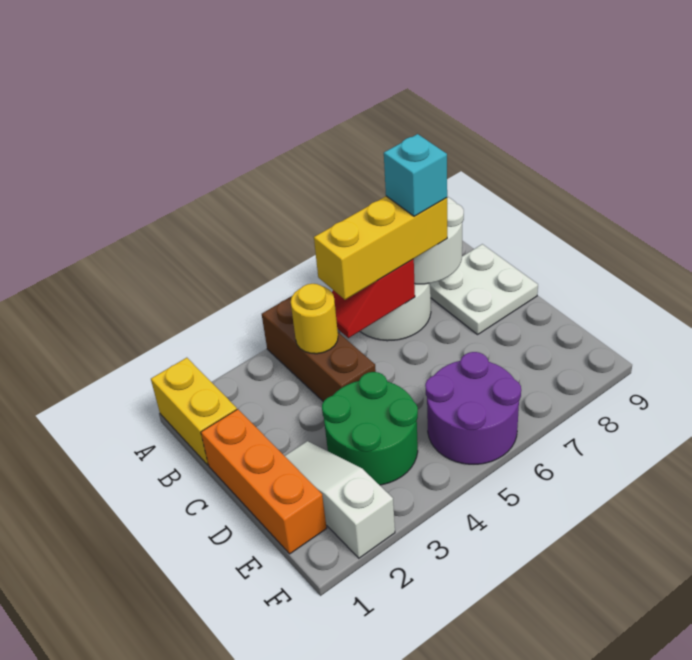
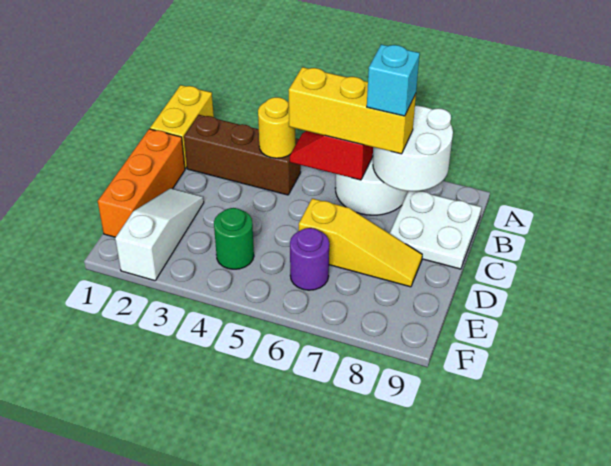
brown brick A4:C4 level 1 -> brown brick B2:B4 level 1
green round brick D3:E4 level 1 -> green round brick E4 level 1
none -> yellow slope D6:D8 level 1 top 6
purple round brick E5:F6 level 1 -> purple round brick E6 level 1

